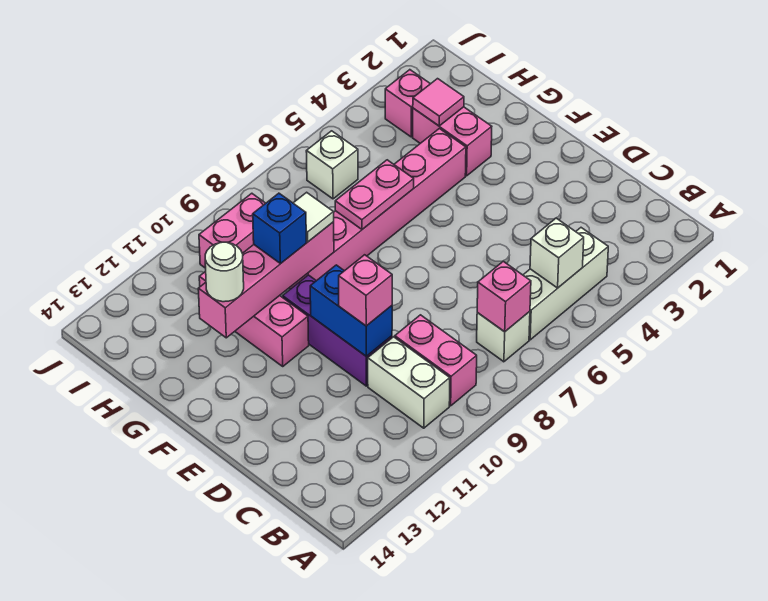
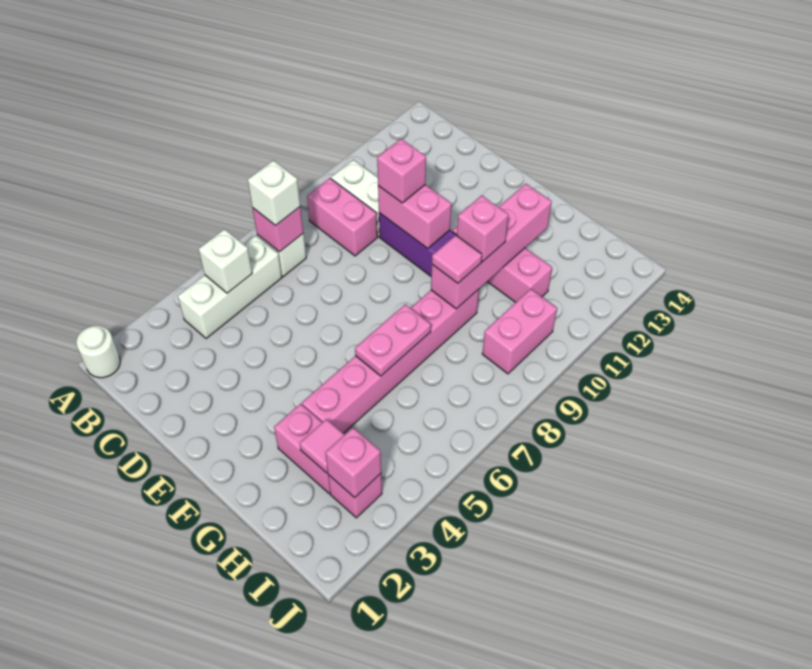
blue brick D10:E10 level 2 -> pink brick D10:E10 level 2
white tile G9 level 3 -> pink tile G9 level 3
blue brick G10 level 3 -> pink brick G10 level 3
white round brick G12 level 3 -> white round brick A1 level 1
none -> pink brick I3 level 2
white brick I6 level 1 -> white brick B7 level 3

